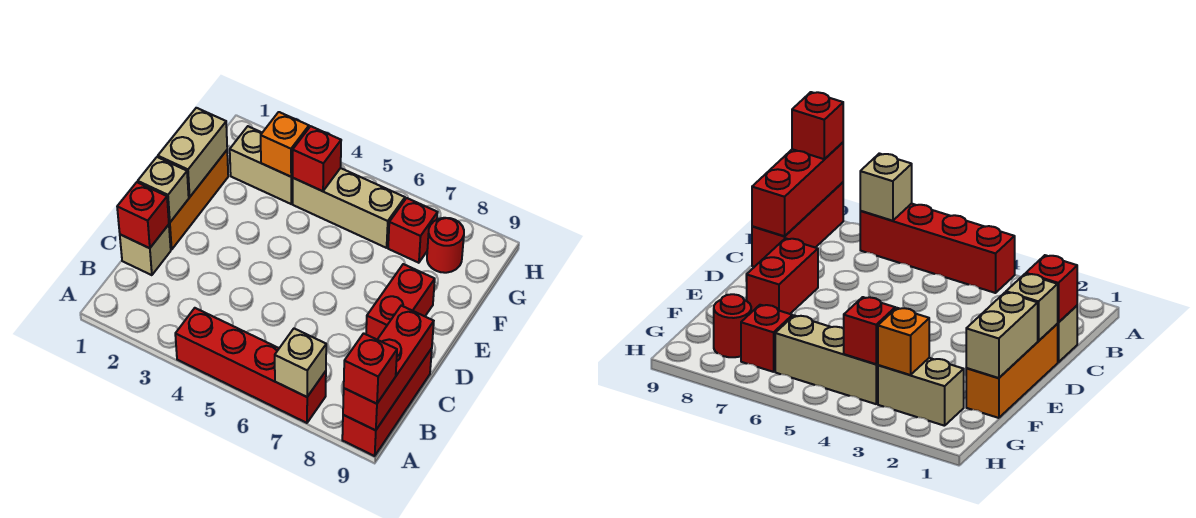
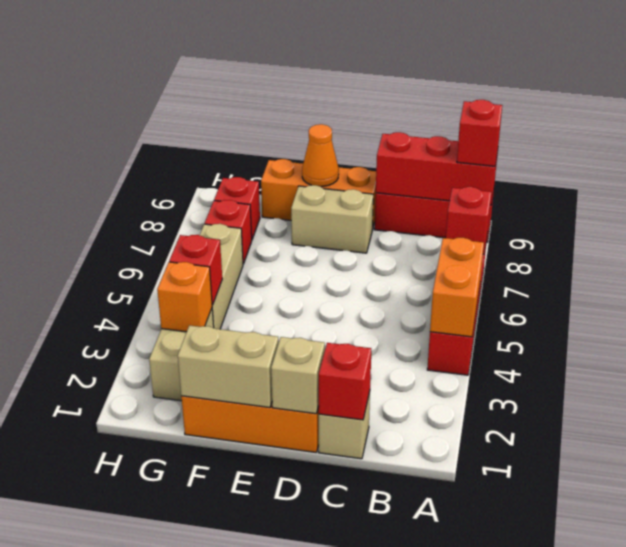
none -> orange brick A4:A5 level 2
tan brick A7 level 2 -> red brick A7 level 2
red brick D8:E8 level 1 -> tan brick D8:E8 level 1
none -> orange brick D9:F9 level 1
none -> orange cone E9 level 2
red round brick G8 level 1 -> red brick G8 level 1

